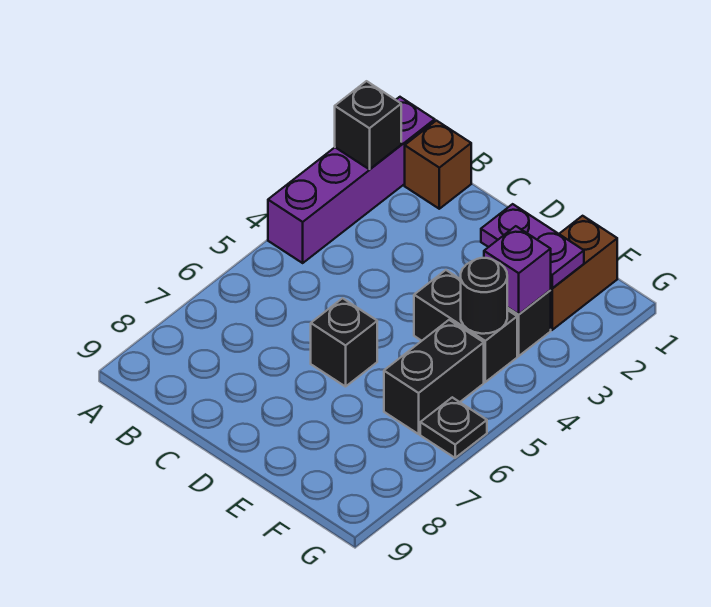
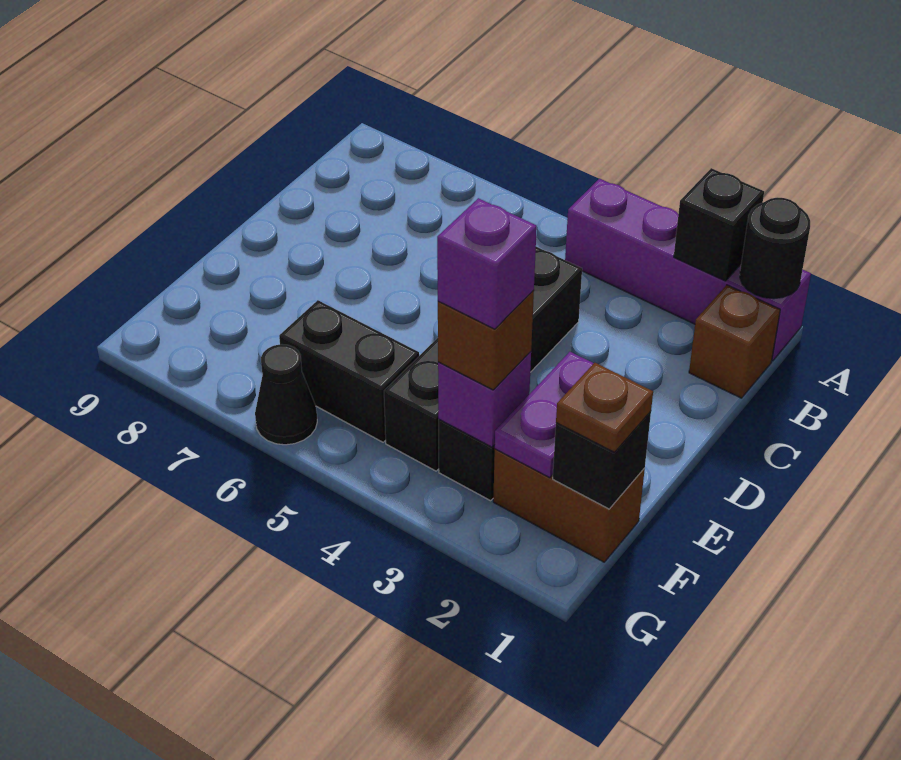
black brick D6 level 1 -> black brick F1 level 2
black brick E4:F4 level 1 -> black brick C4:F4 level 1
none -> brown plate F1 level 3
none -> brown brick F3 level 3
none -> purple brick F3 level 4
black round brick F4 level 2 -> black round brick A1 level 2
black plate G6 level 1 -> black cone G6 level 1

